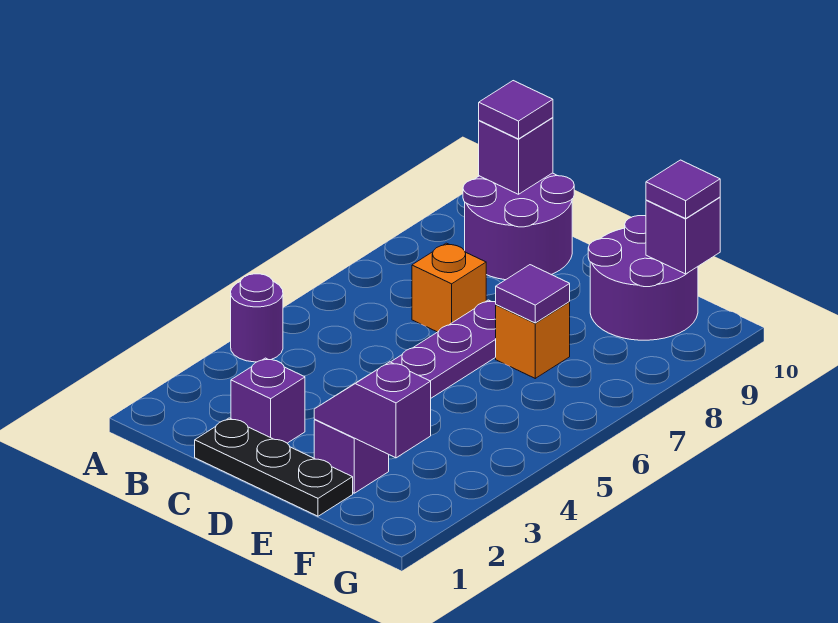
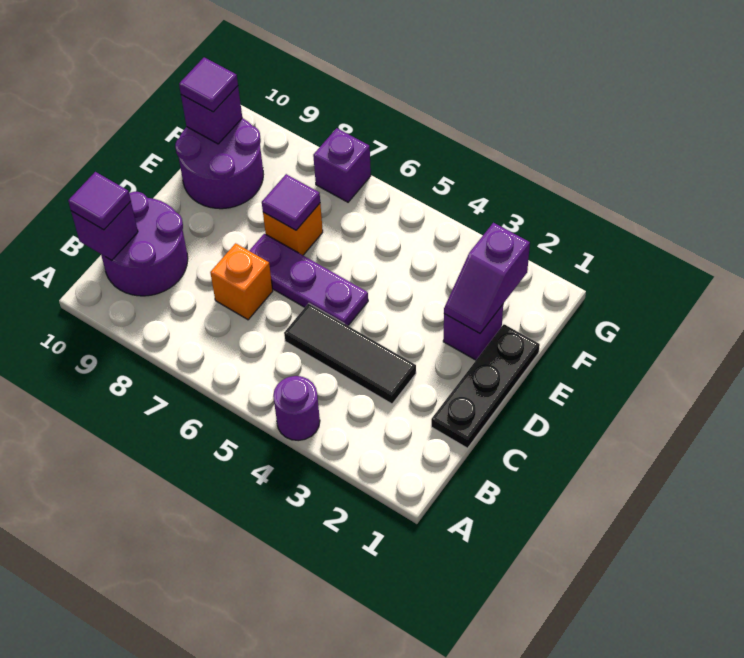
purple brick C2 level 1 -> purple brick G7 level 1
none -> black tile C3:C5 level 1

